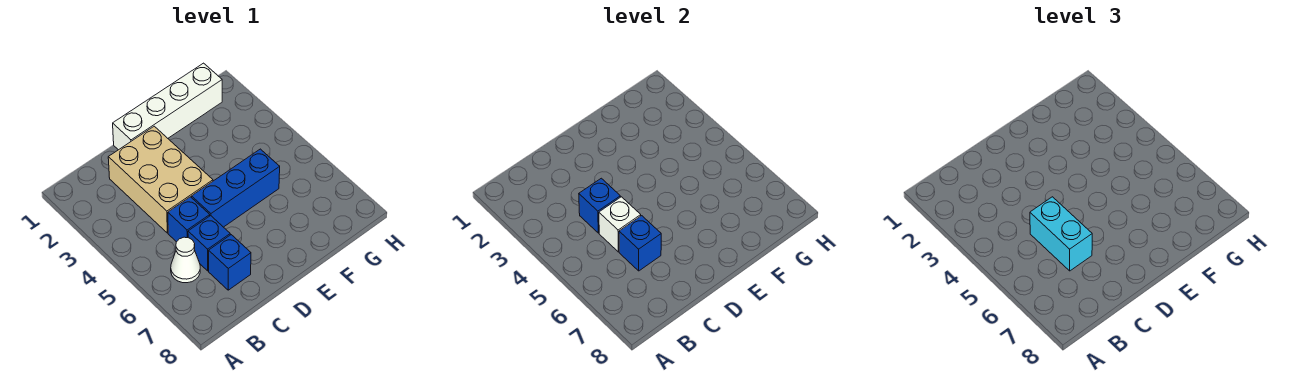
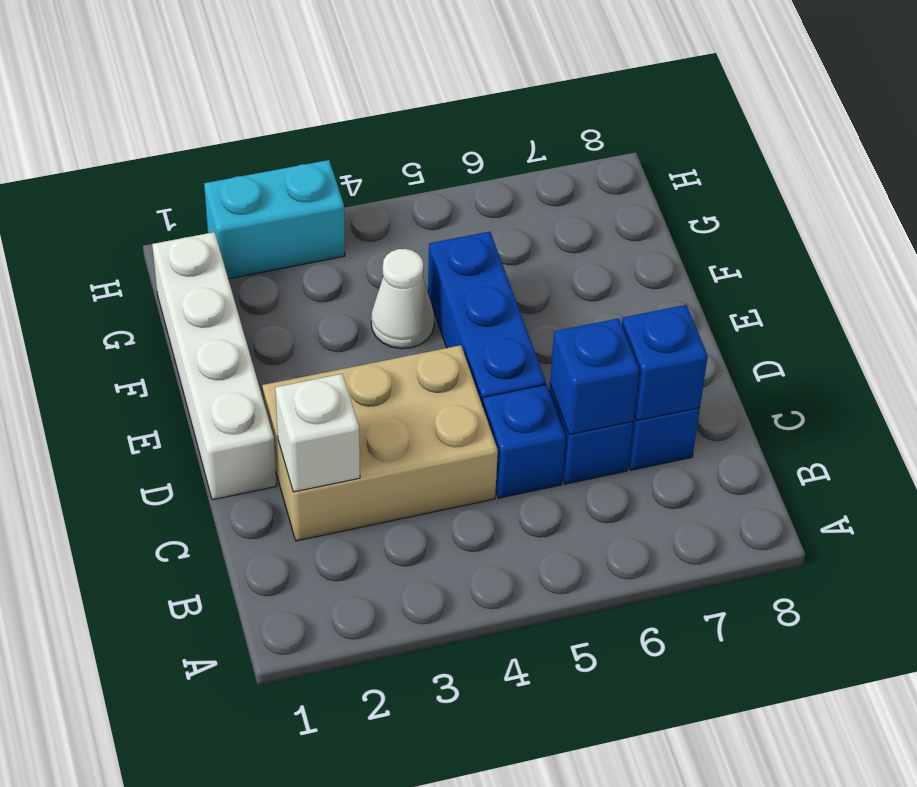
white cone B6 level 1 -> white cone F4 level 1
blue brick C4 level 2 -> blue brick C7 level 2
white brick C5 level 2 -> white brick C2 level 2
cyan brick C5:C6 level 3 -> cyan brick H2:H3 level 1

